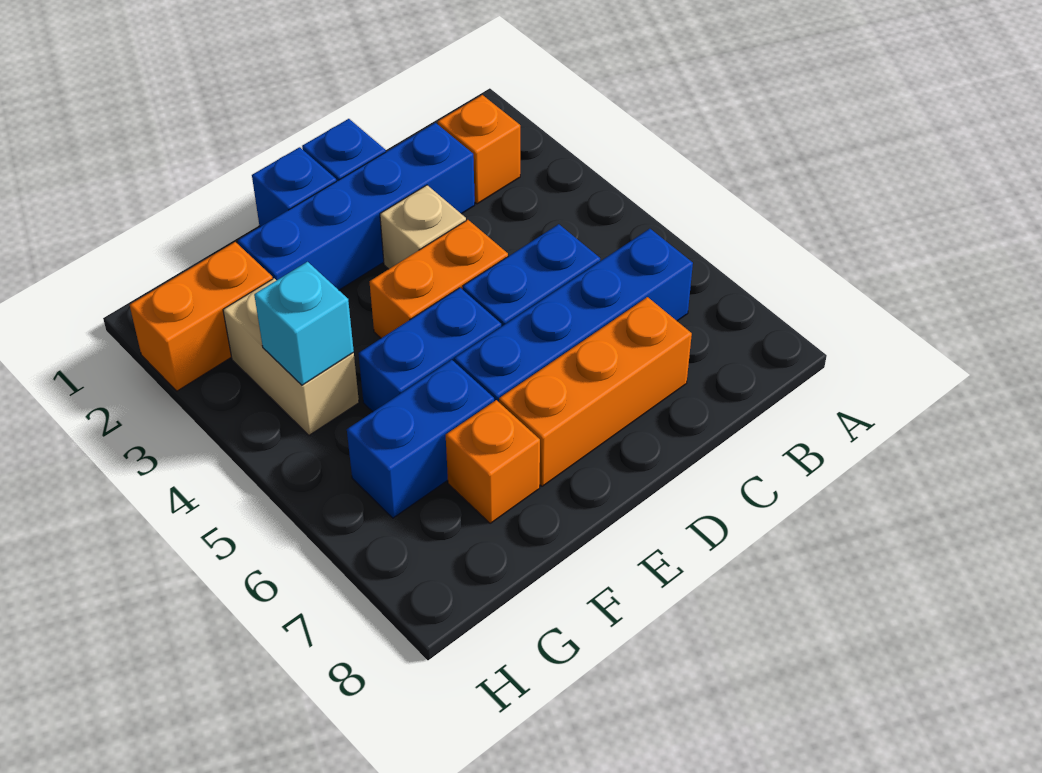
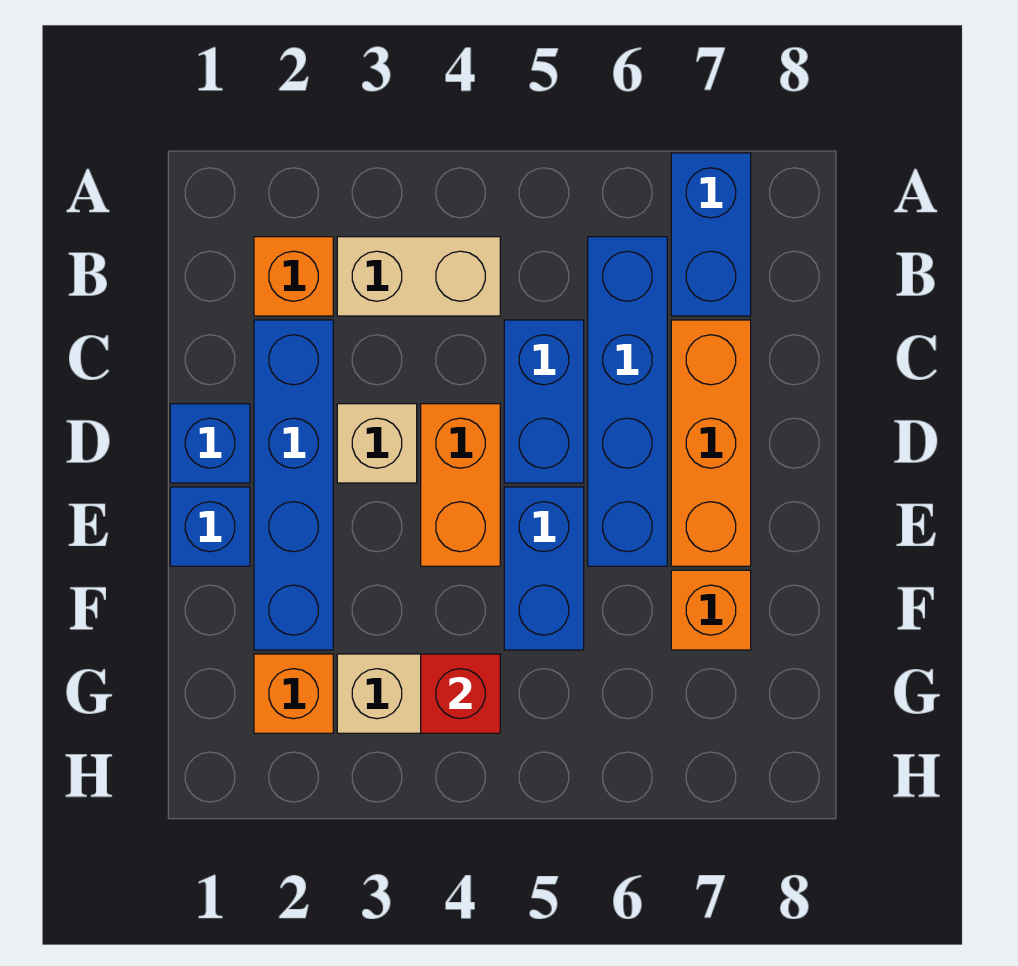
none -> tan brick B3:B4 level 1
blue brick F6:G6 level 1 -> blue brick A7:B7 level 1
orange brick G2:H2 level 1 -> orange brick G2 level 1
cyan brick G4 level 2 -> red brick G4 level 2

